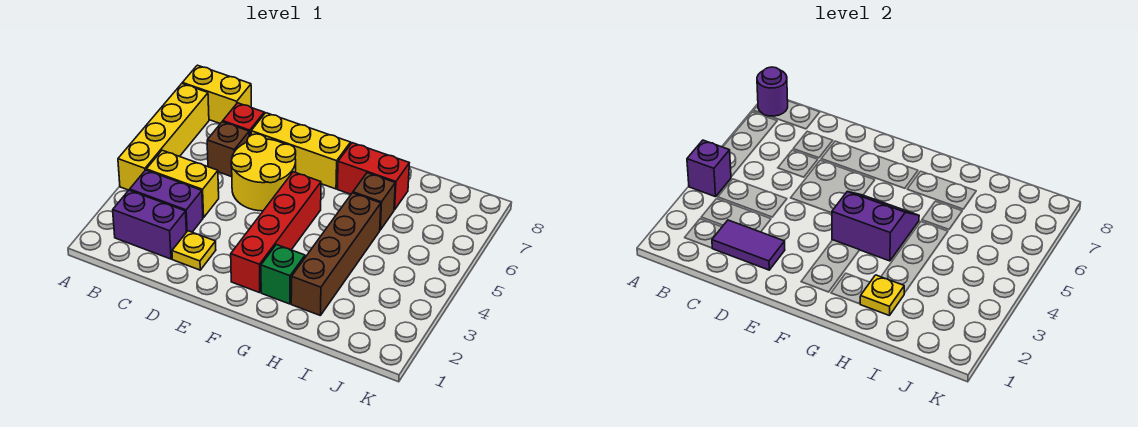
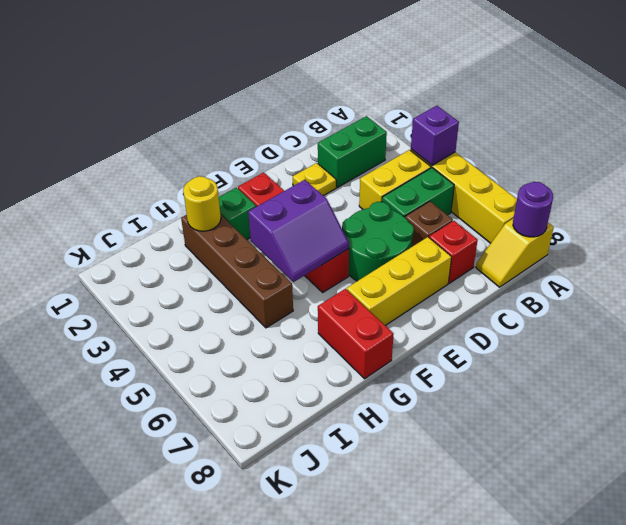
yellow brick A8:B8 level 1 -> yellow slope A8:B8 level 1 top A
purple brick B2:C2 level 1 -> green brick B2:C2 level 1
purple brick B3:C3 level 1 -> none
none -> green brick B5:C5 level 1
purple tile C2:D2 level 2 -> none
yellow round brick D5:E6 level 1 -> green round brick D5:E6 level 1
red brick G7:H7 level 1 -> red brick G7:G8 level 1
yellow plate H2 level 2 -> yellow round brick H2 level 2
brown brick H6 level 1 -> none

